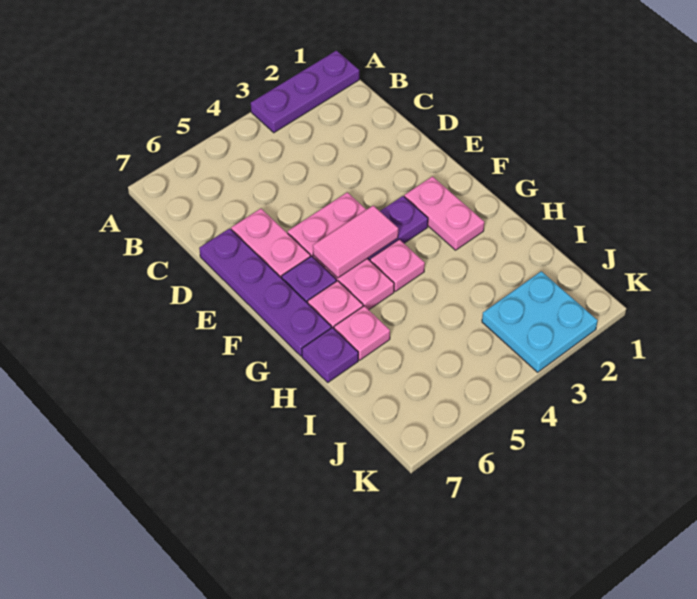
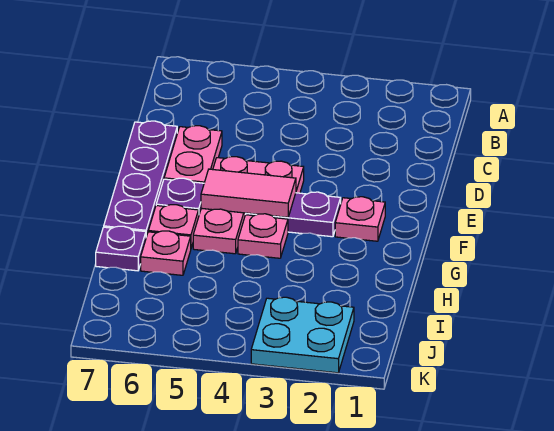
purple plate A1:A3 level 1 -> none
pink plate F2:G2 level 1 -> pink plate F2 level 1

